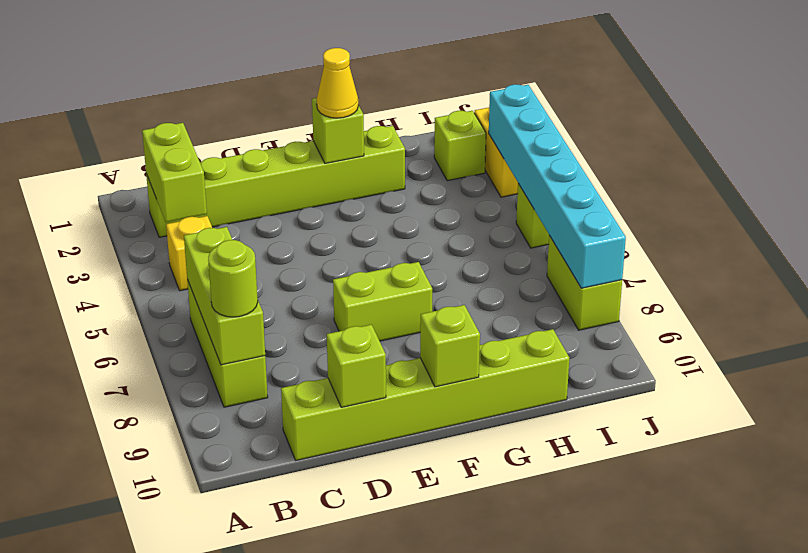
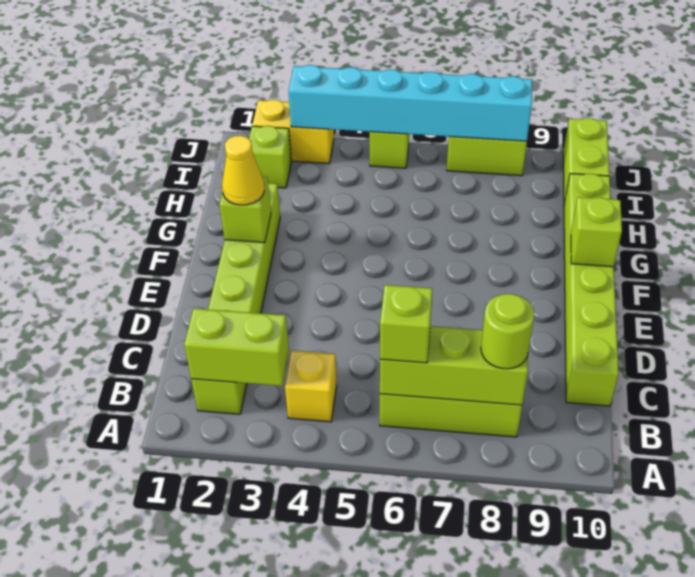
lime brick D10 level 2 -> lime brick B6 level 3
lime brick E7:F7 level 1 -> lime brick I10:J10 level 1

